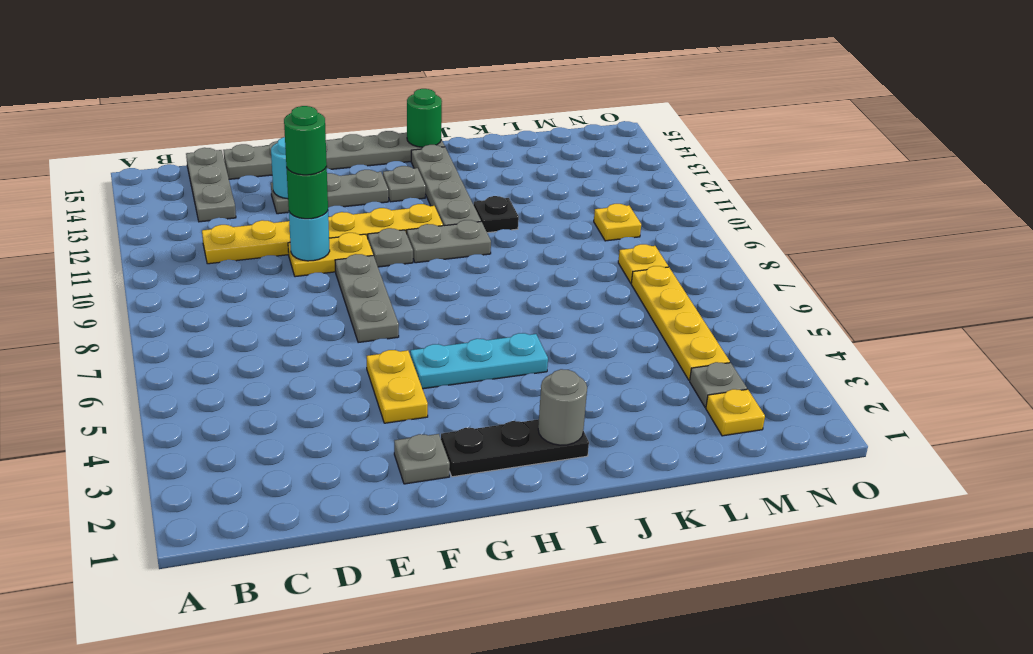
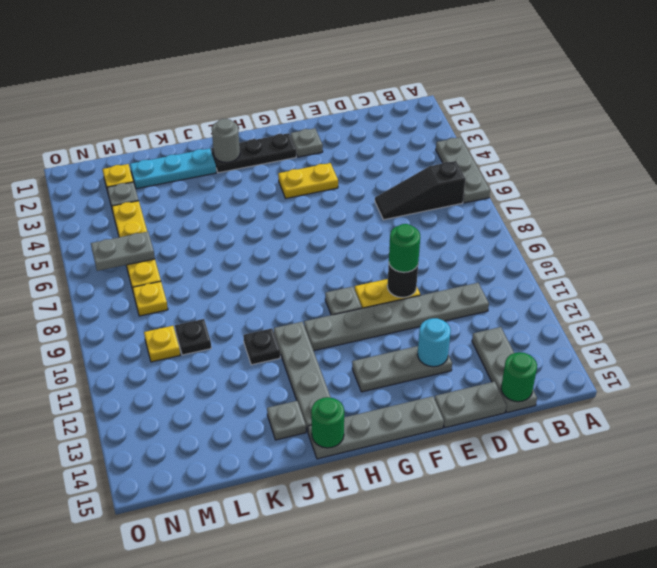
none -> black slope B6:D6 level 1 top B
yellow plate C11:H11 level 1 -> grey plate C11:H11 level 1
cyan round brick E10 level 2 -> black round brick E10 level 2
green round brick E10 level 4 -> green round brick C15 level 2
yellow plate F4:F5 level 1 -> yellow plate F4:G4 level 1
grey plate F7:F9 level 1 -> grey plate A4:A6 level 1
cyan plate G5:I5 level 1 -> cyan plate J2:L2 level 1
grey plate H10:I10 level 1 -> grey plate M6:N6 level 2
grey plate H13 level 1 -> grey plate J14 level 1
none -> black plate L10 level 1

